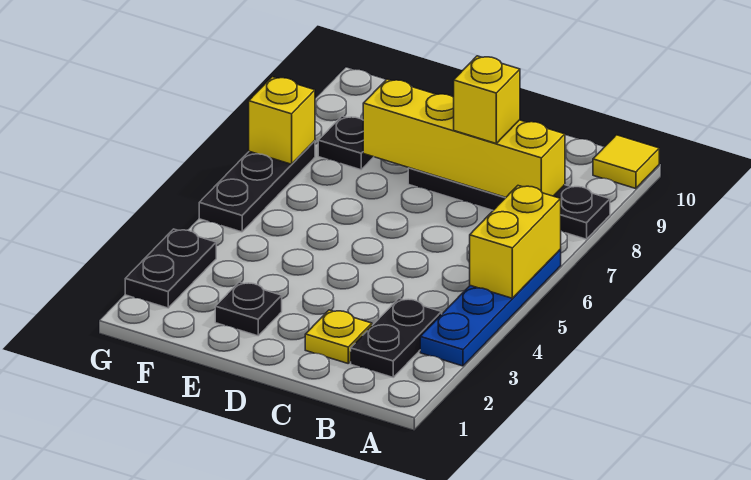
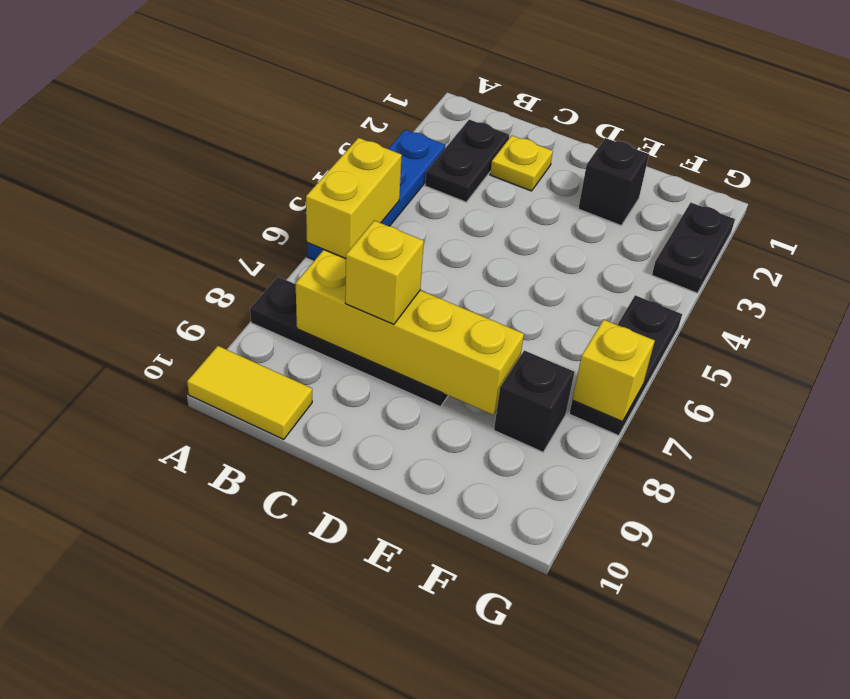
yellow tile A10 level 1 -> yellow tile A10:B10 level 1
black plate E2 level 1 -> black brick E2 level 1
black plate F8 level 1 -> black brick F8 level 1

